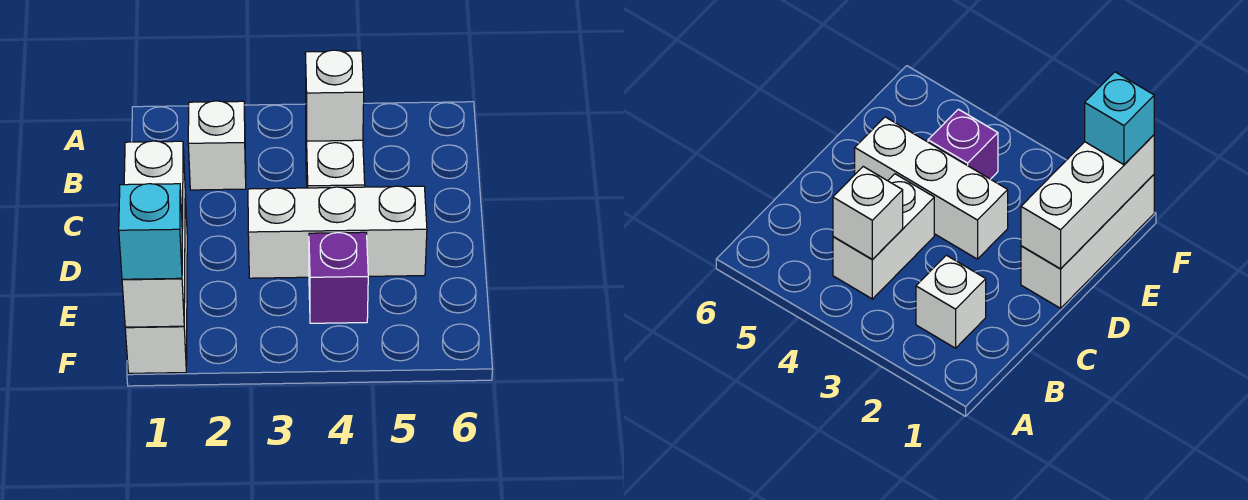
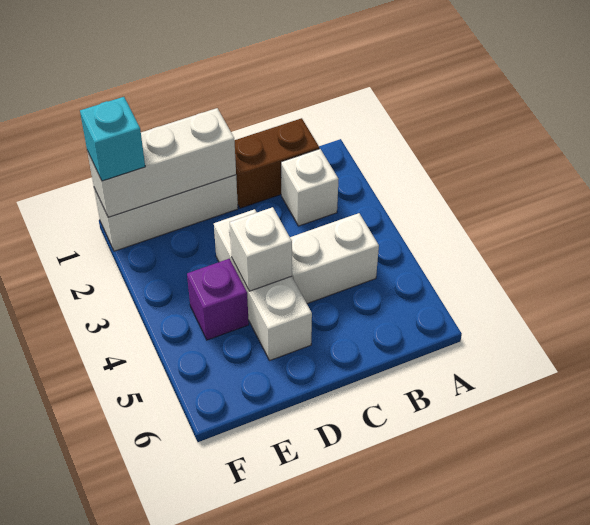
none -> brown brick B1:C1 level 1
white brick B4 level 2 -> white brick D4 level 2

